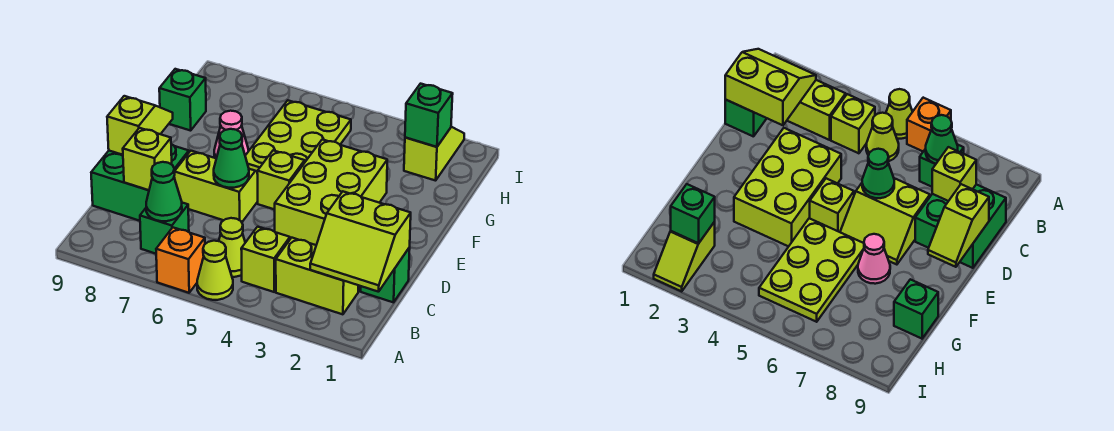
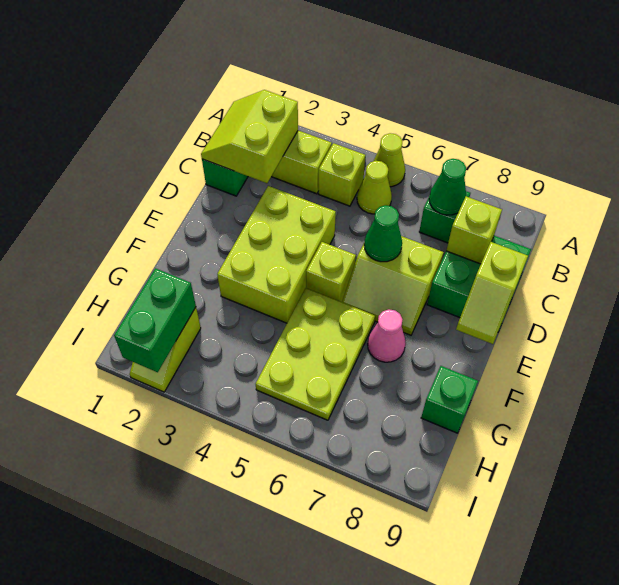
orange brick A6 level 1 -> none
lime slope B1:C2 level 2 top C -> lime slope B1:C2 level 2 top 2
green brick H2 level 2 -> green brick H2:I2 level 2

